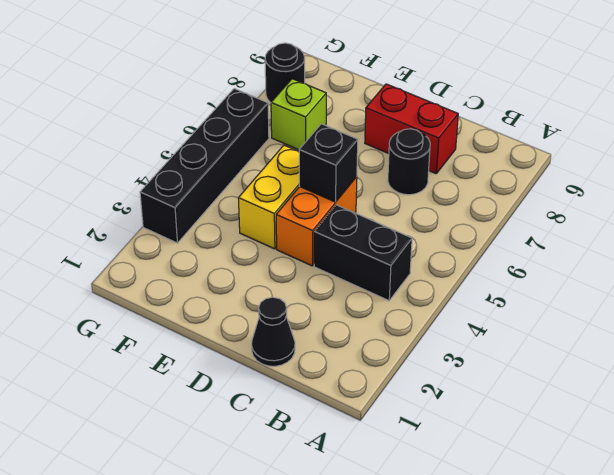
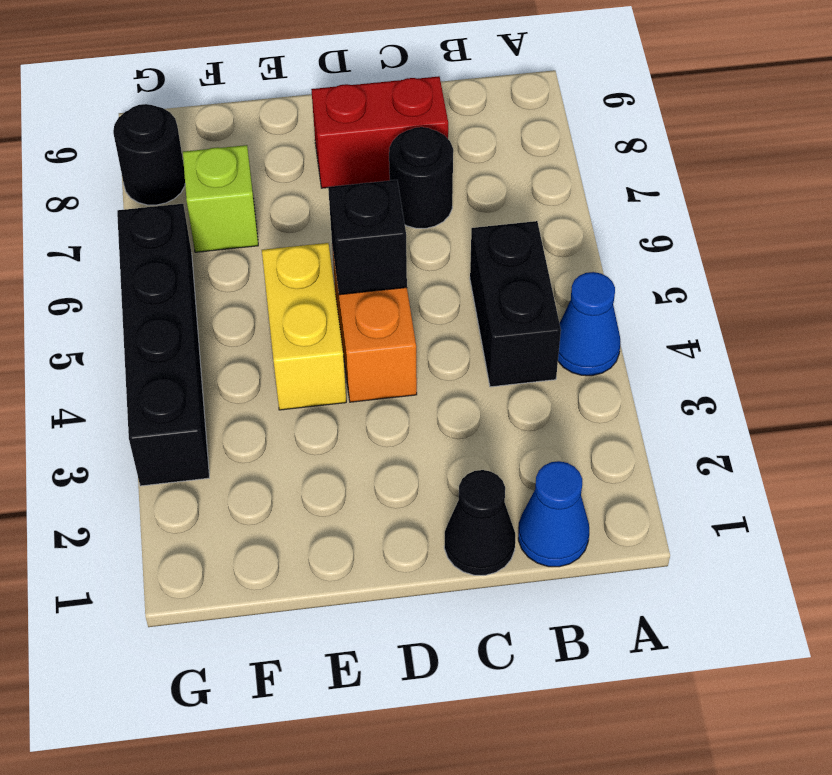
none -> blue cone A4 level 1
none -> blue cone B1 level 1
black brick B4:C4 level 1 -> black brick B4:B5 level 1

